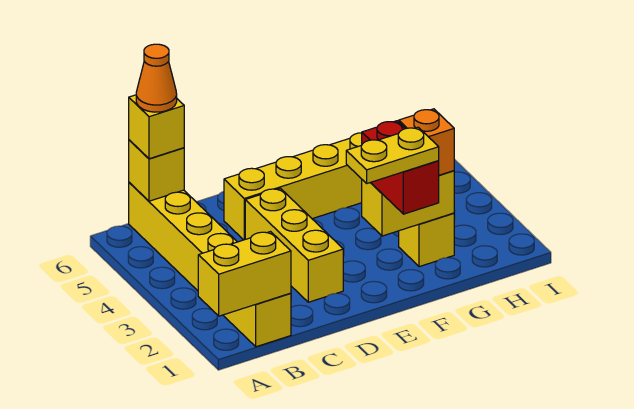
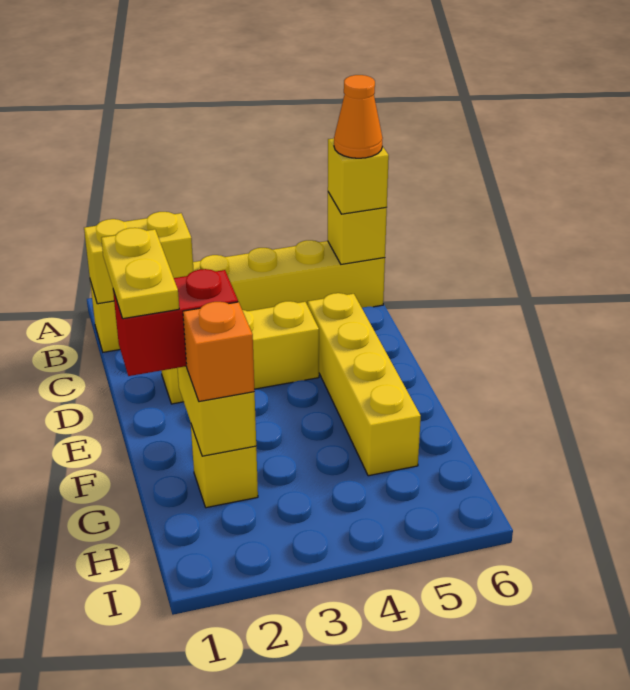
yellow brick A1:B1 level 2 -> yellow brick B1:B2 level 2

